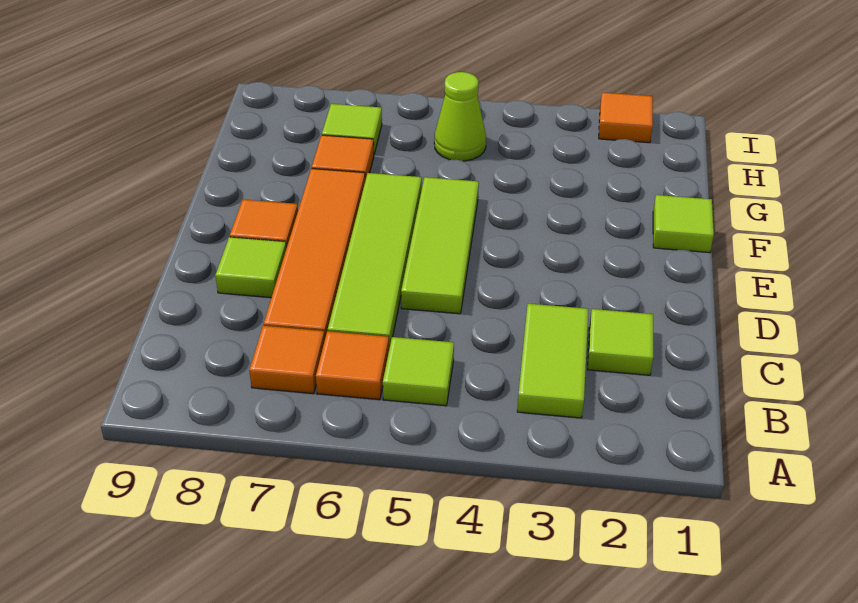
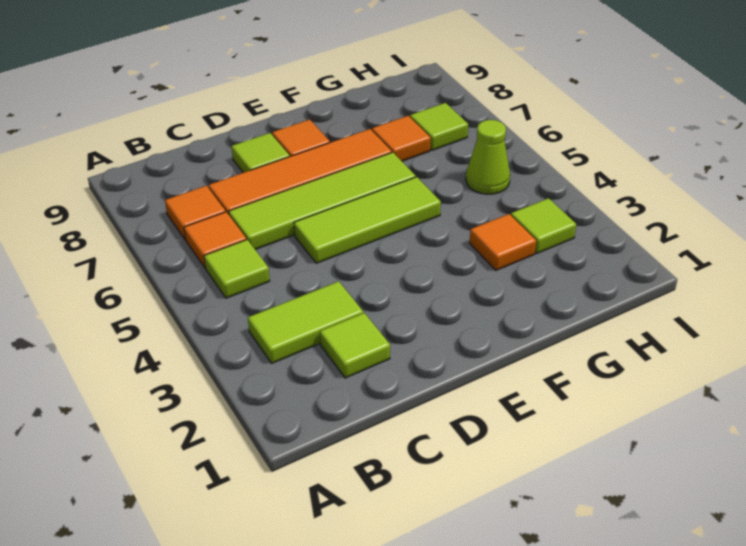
lime tile F1 level 1 -> lime tile H3 level 1
orange tile I2 level 1 -> orange tile G3 level 1

